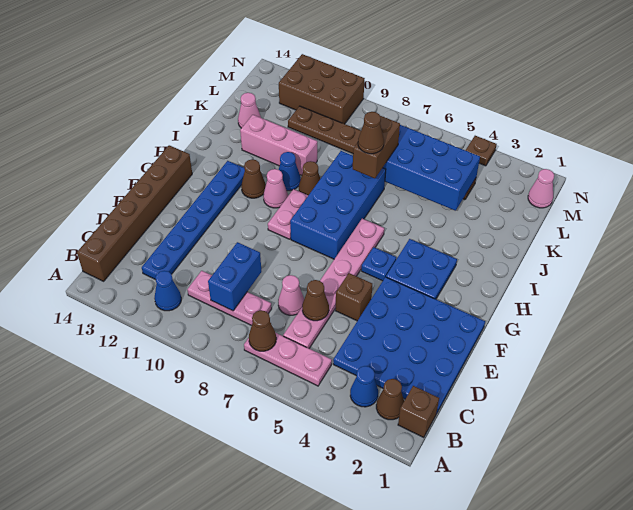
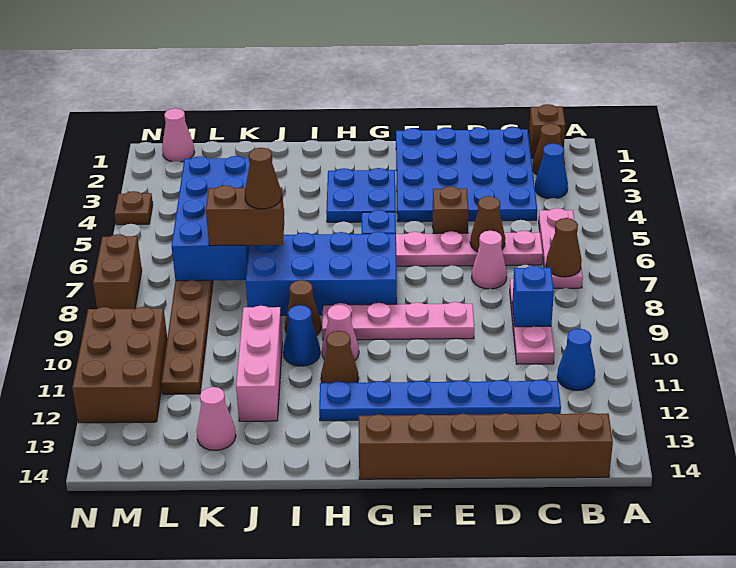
blue brick C9:D9 level 2 -> blue brick C9 level 2
pink plate G9:H9 level 1 -> pink plate E9:H9 level 1
none -> brown brick N7:N8 level 1

